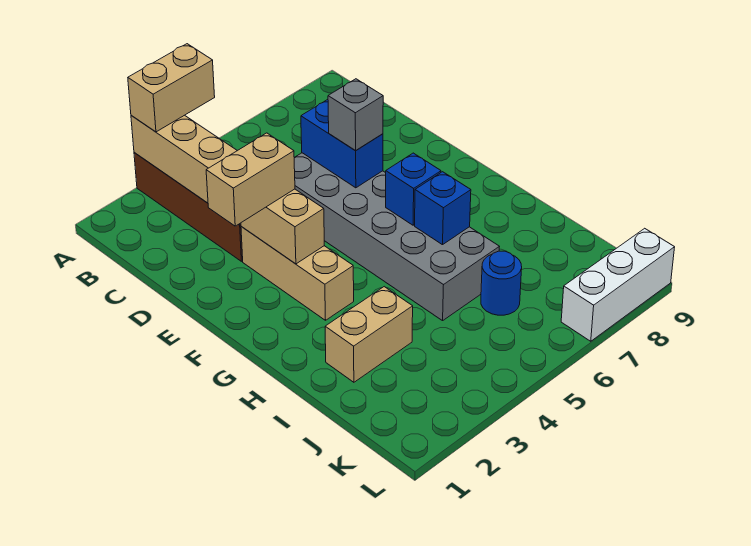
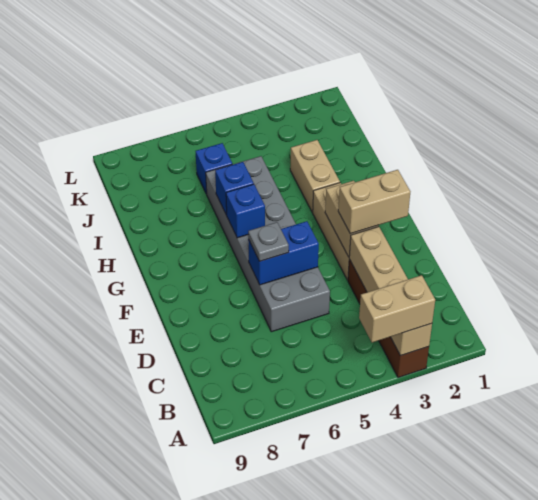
blue brick D6:E6 level 2 -> blue brick E5:E6 level 2
grey brick E6 level 3 -> grey plate E6 level 3
tan brick I2:I3 level 1 -> tan brick H3:I3 level 1
blue round brick J6 level 1 -> blue brick J6 level 1
white brick L7:L9 level 1 -> none

